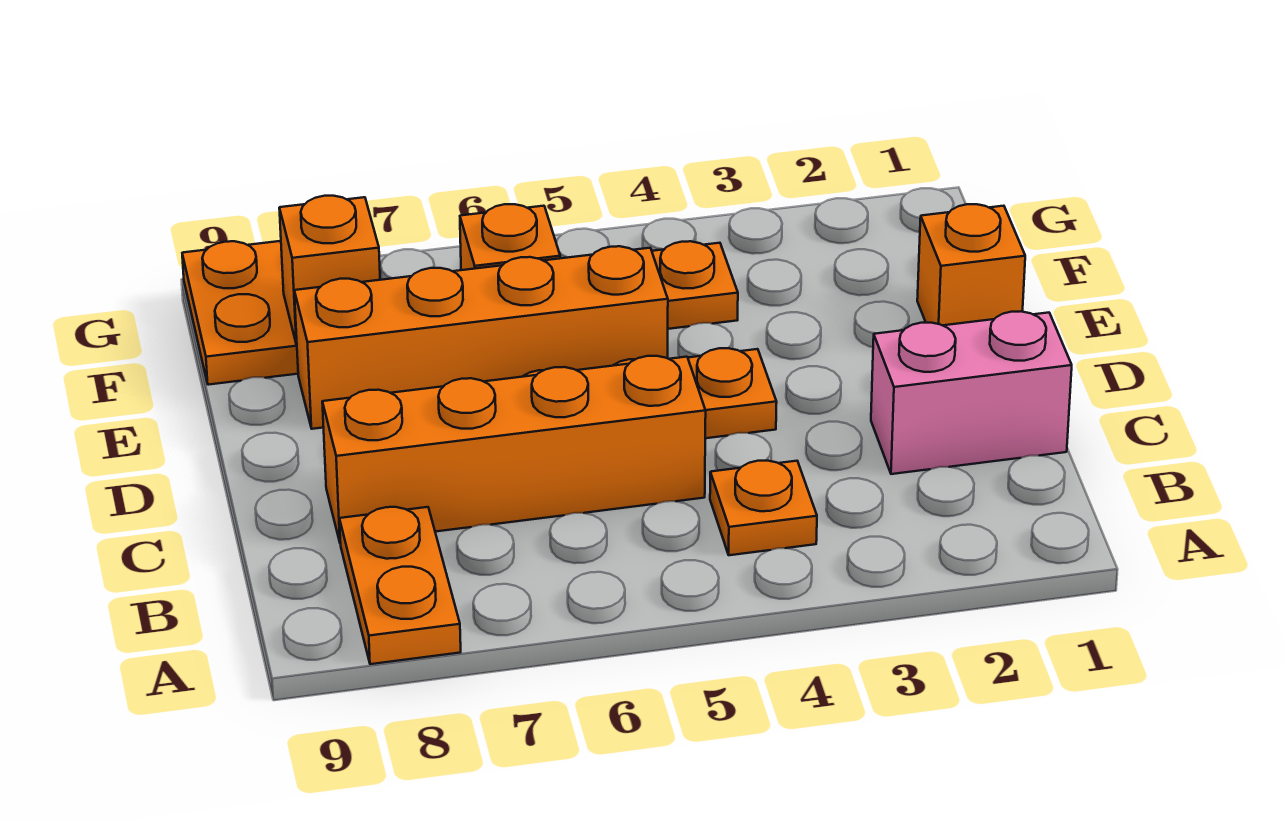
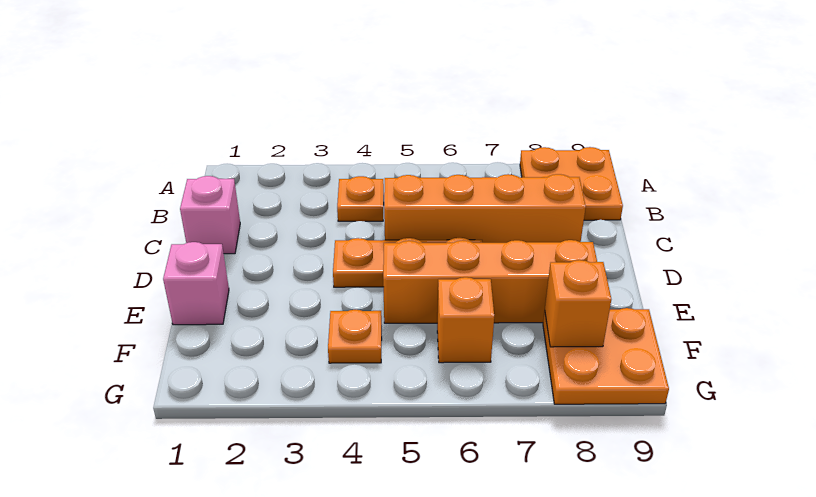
orange plate A8:B8 level 1 -> orange plate A8:B9 level 1
pink brick C1:C2 level 1 -> pink brick C1 level 1
orange brick E1 level 1 -> pink brick E1 level 1

